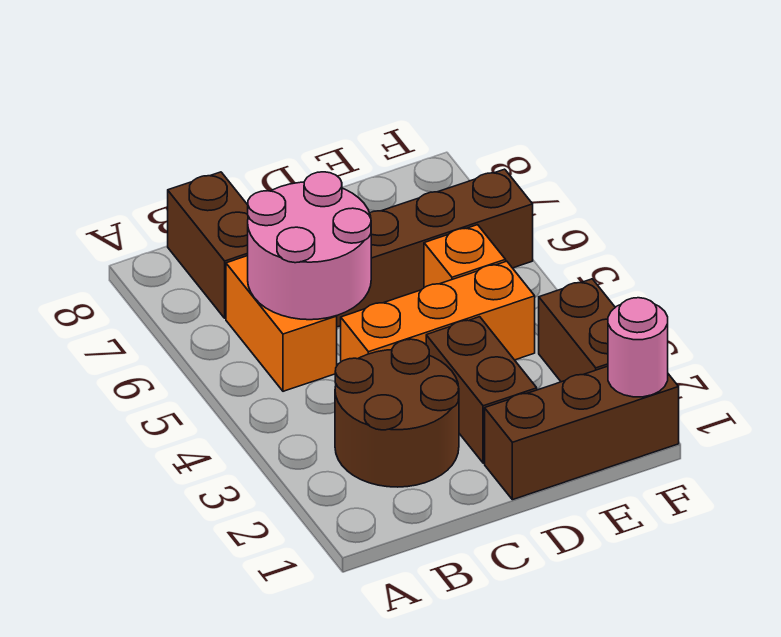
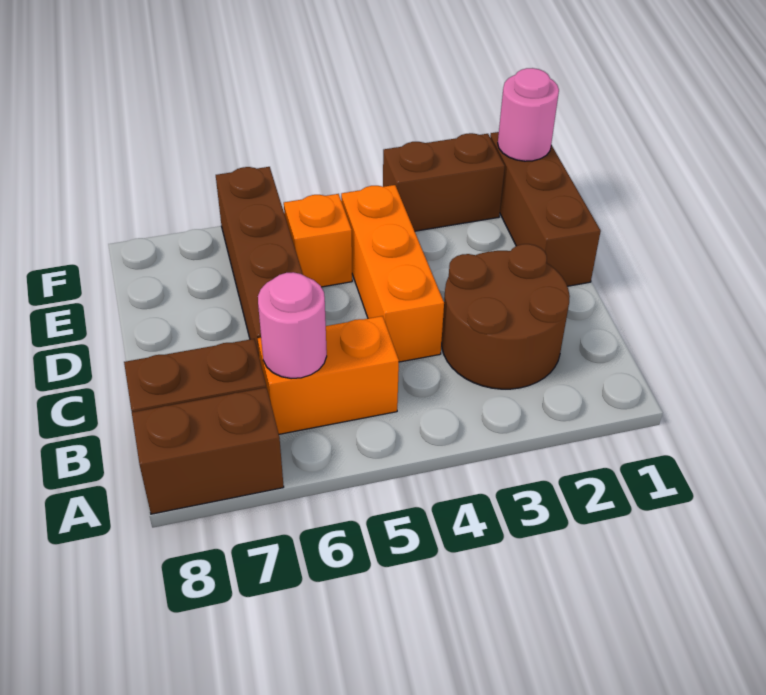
pink round brick B5:C6 level 2 -> pink round brick B6 level 2
brown brick D2:D3 level 1 -> brown brick A7:A8 level 1

